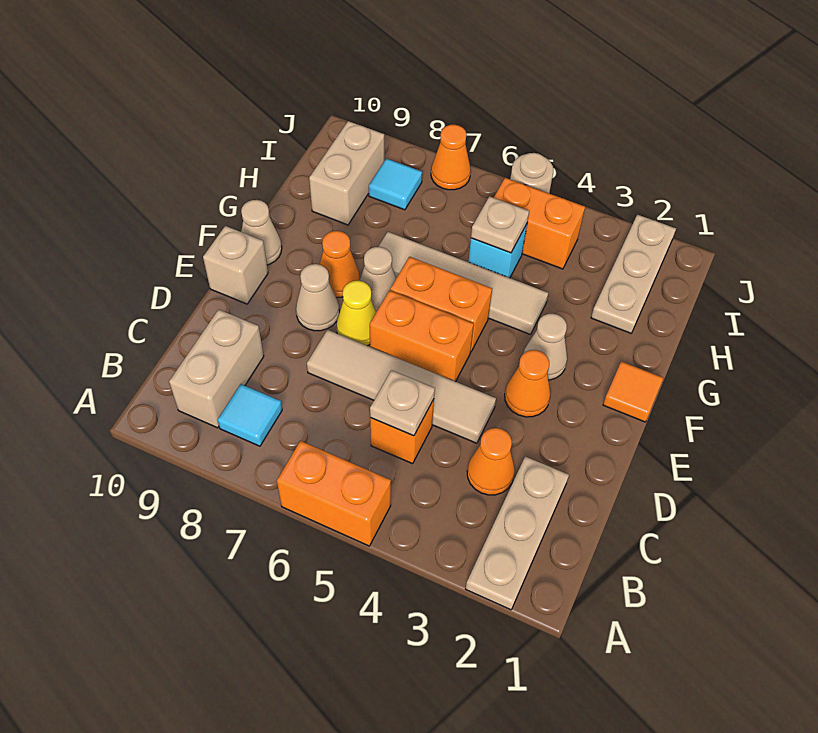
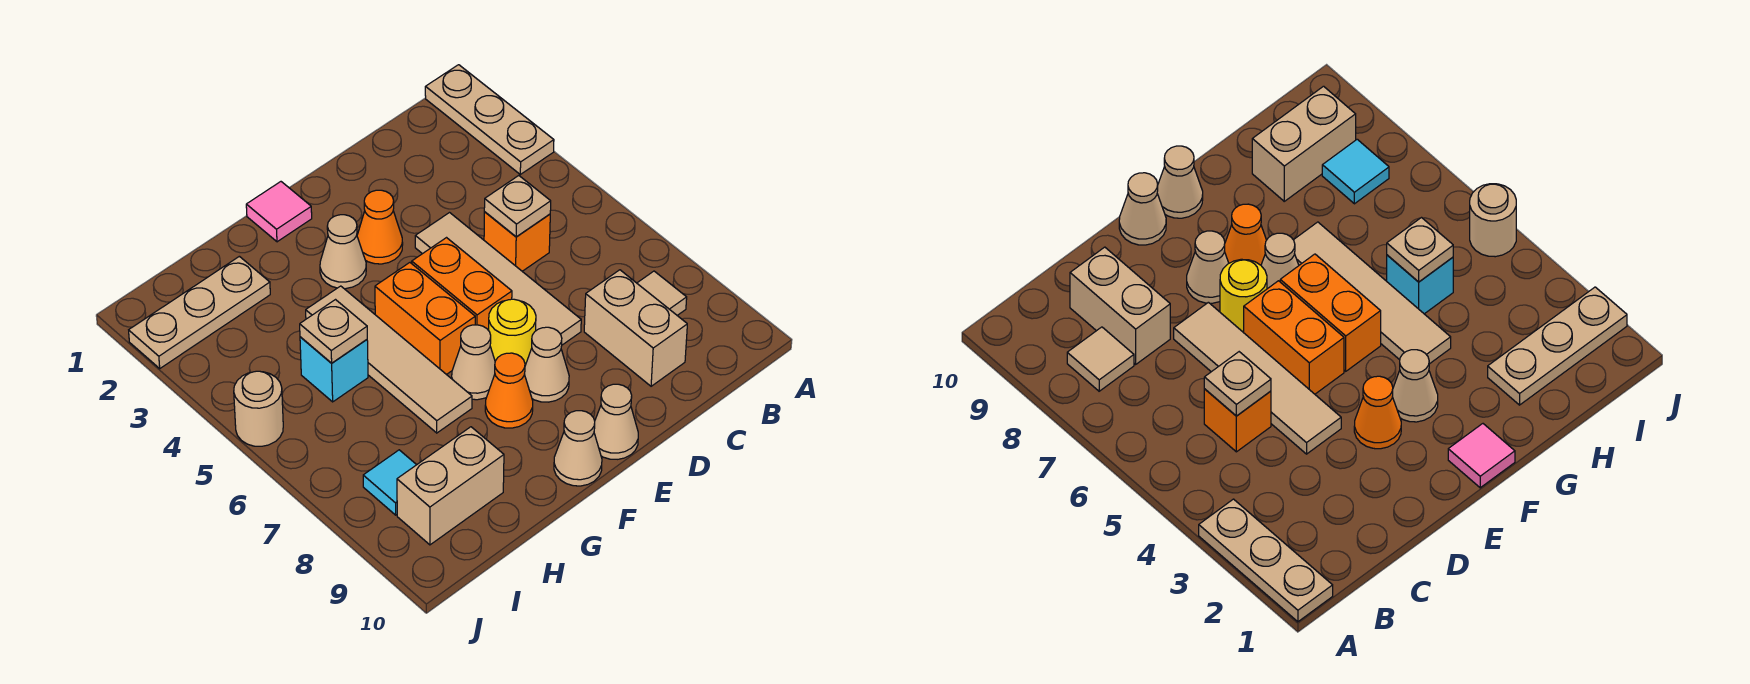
tan plate A2:C2 level 1 -> tan plate A1:A3 level 1
orange brick A5:A6 level 1 -> none
cyan tile B8 level 1 -> tan tile B8 level 1
tan brick B9:C9 level 1 -> tan brick C8:C9 level 1
orange cone C3 level 1 -> none
yellow cone E7 level 1 -> yellow round brick E7 level 1
tan brick E10 level 1 -> tan cone E10 level 1
orange tile F1 level 1 -> pink tile F1 level 1
orange brick I4:I5 level 1 -> none
orange cone J7 level 1 -> none

